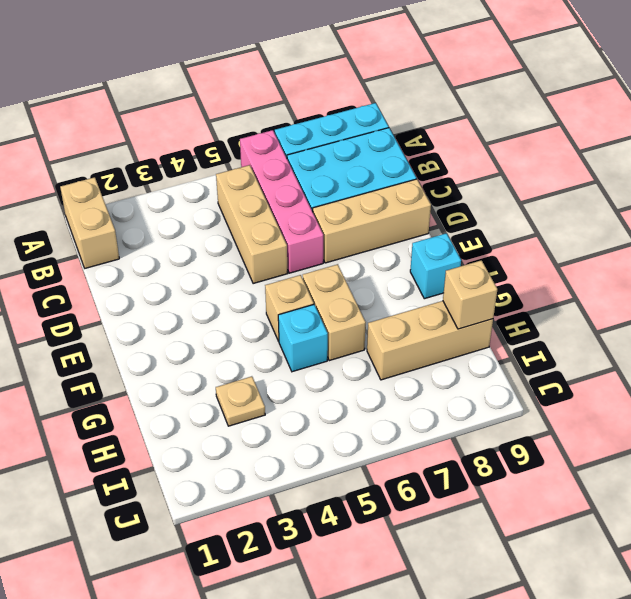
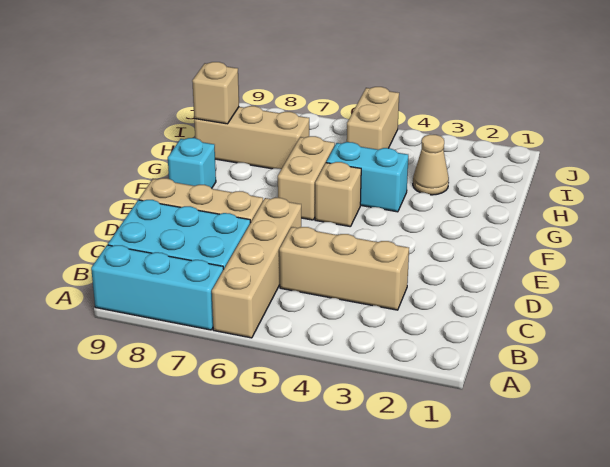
tan brick A1:B1 level 1 -> tan brick I5:J5 level 1
pink brick A6:D6 level 1 -> tan brick A6:D6 level 1
tan brick B5:D5 level 1 -> tan brick C3:C5 level 1
cyan brick G5 level 1 -> cyan brick G4:G5 level 1
tan plate H3 level 1 -> tan cone H3 level 1

